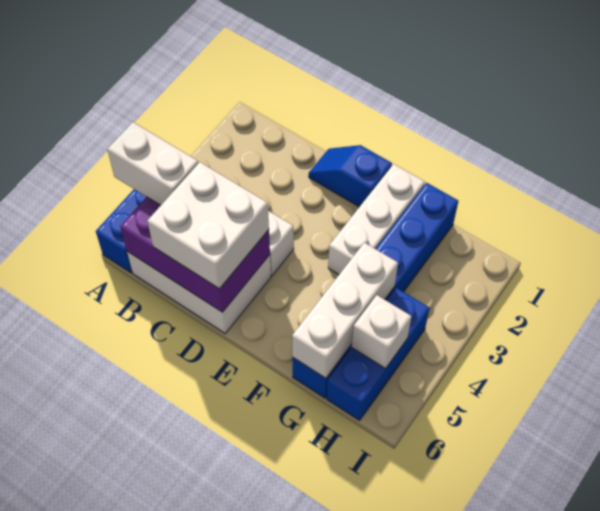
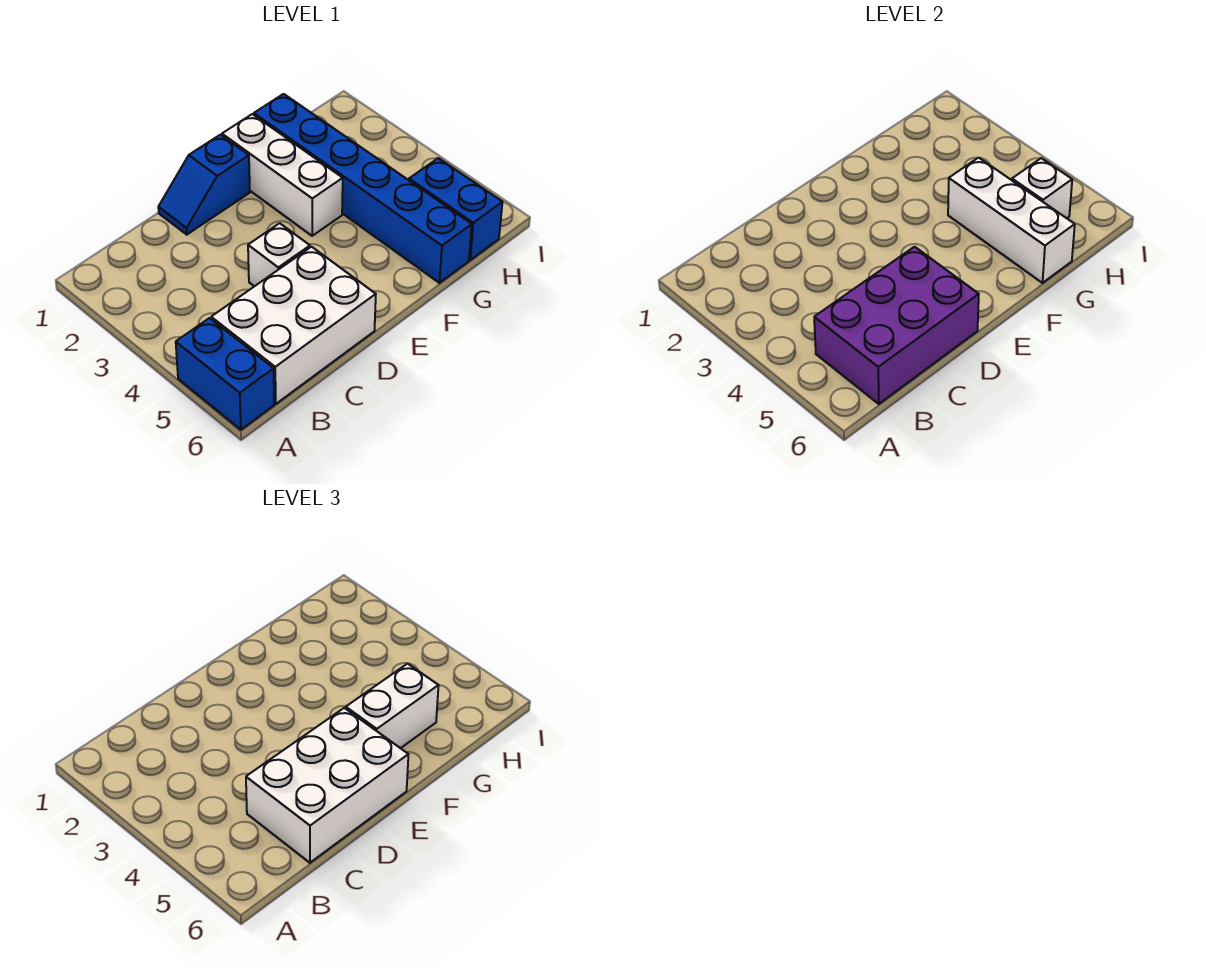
white brick A5:B5 level 3 -> white brick F5:G5 level 3
white brick C5:D6 level 3 -> white brick C5:E6 level 3
blue brick H4:H6 level 1 -> blue brick H5:H6 level 1

